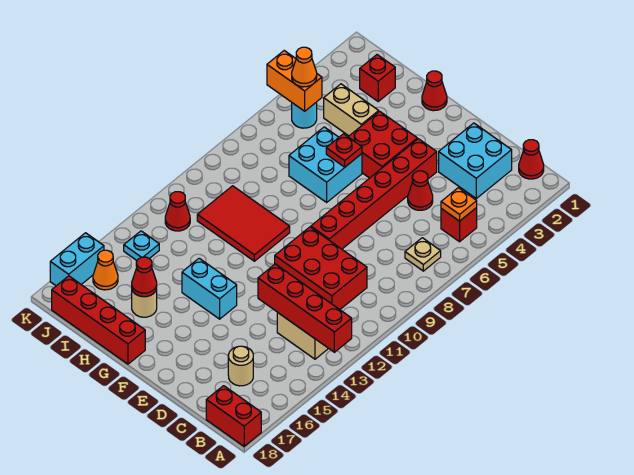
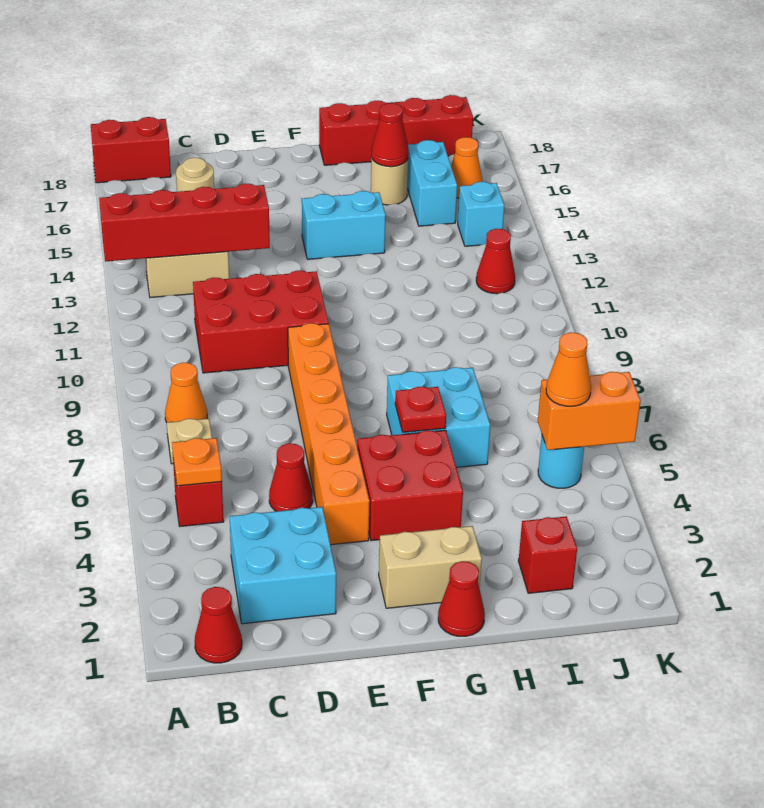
none -> orange cone B8 level 1
red brick E4:E9 level 1 -> orange brick E4:E9 level 1
red tile G10:I11 level 1 -> none
tan brick H4:I4 level 1 -> tan brick F2:G2 level 1
cyan plate J14 level 1 -> cyan brick J14 level 1
cyan brick K16:K17 level 1 -> cyan brick I15:I16 level 1

